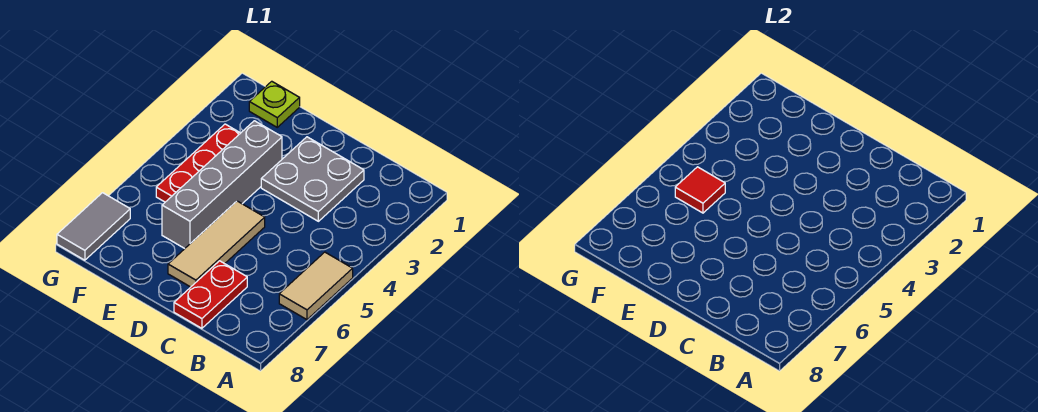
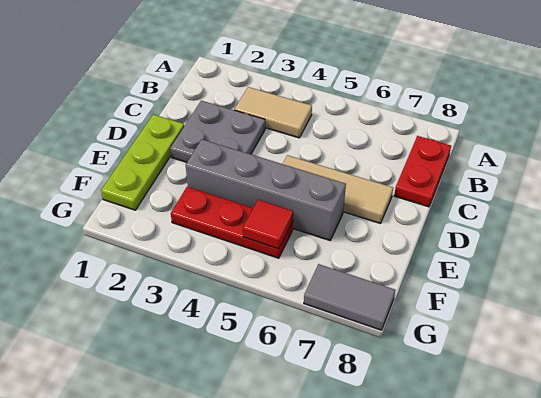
tan tile A5:A6 level 1 -> tan tile B3:B4 level 1
red plate C7:C8 level 1 -> red plate B8:C8 level 1
lime plate F1 level 1 -> lime plate D1:F1 level 1

